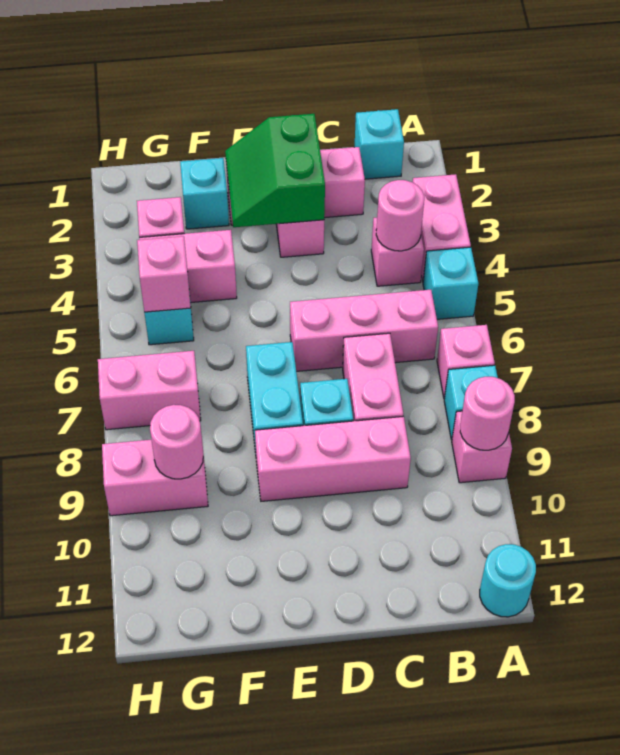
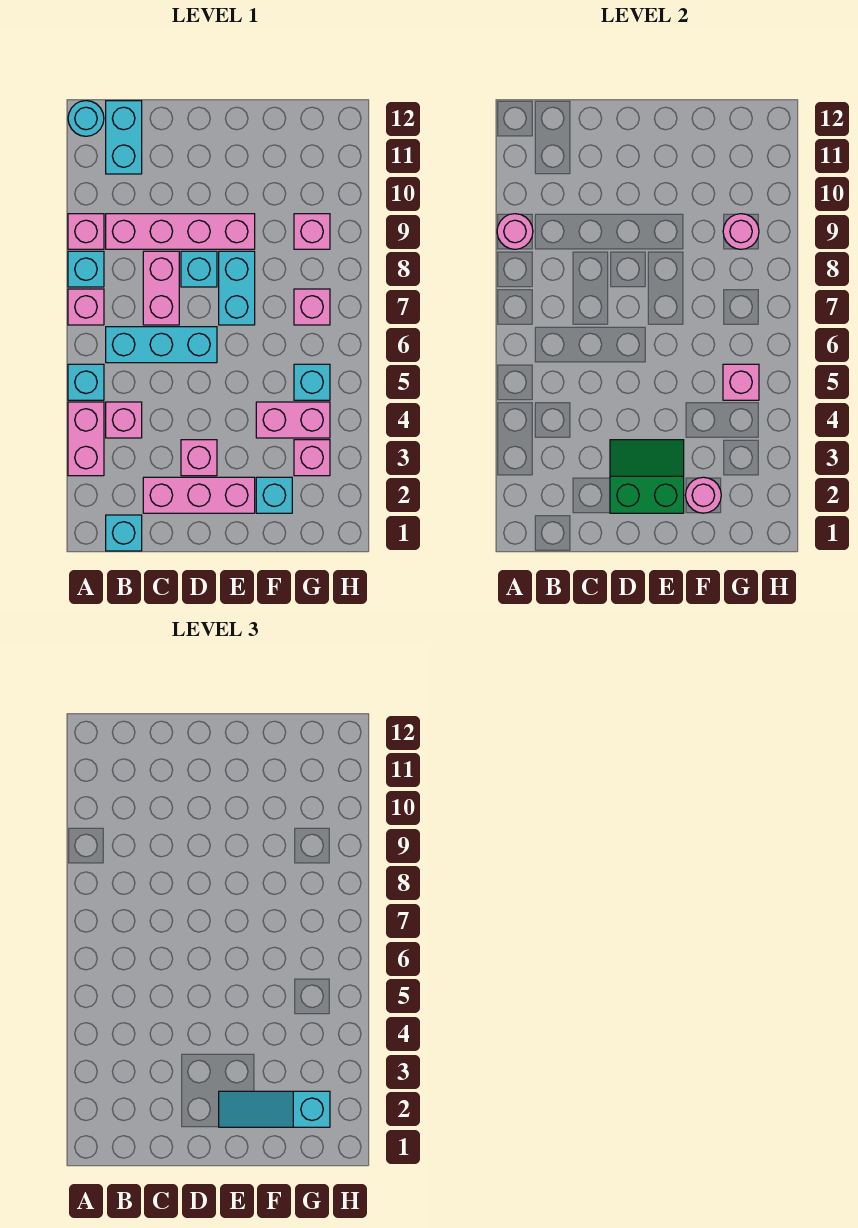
pink round brick B4 level 2 -> pink round brick F2 level 2
pink brick B6:D6 level 1 -> cyan brick B6:D6 level 1
none -> cyan brick B11:B12 level 1
pink brick C9:E9 level 1 -> pink brick B9:E9 level 1
green slope D2:E3 level 2 top D -> green slope D2:E3 level 2 top 2
none -> cyan slope E2:G2 level 3 top G
pink brick G7:H7 level 1 -> pink brick G7 level 1
pink brick G9:H9 level 1 -> pink brick G9 level 1

